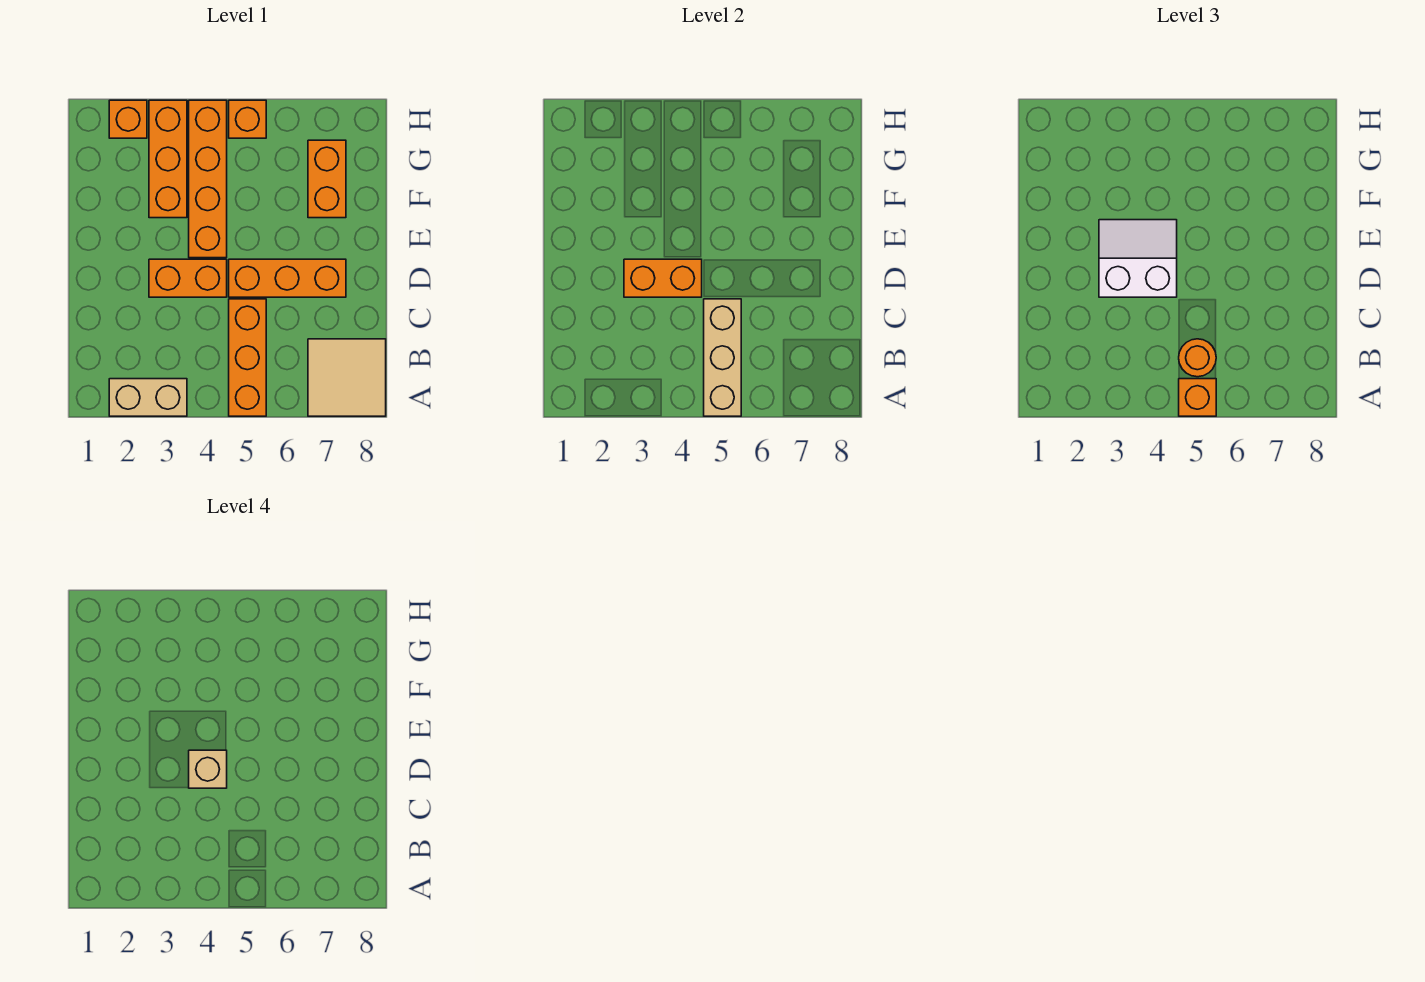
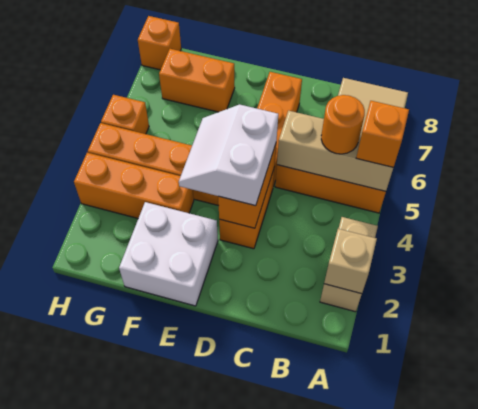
tan brick D4 level 4 -> tan brick A2 level 2
none -> white brick E1:F2 level 1
orange brick H2 level 1 -> orange brick H8 level 1

